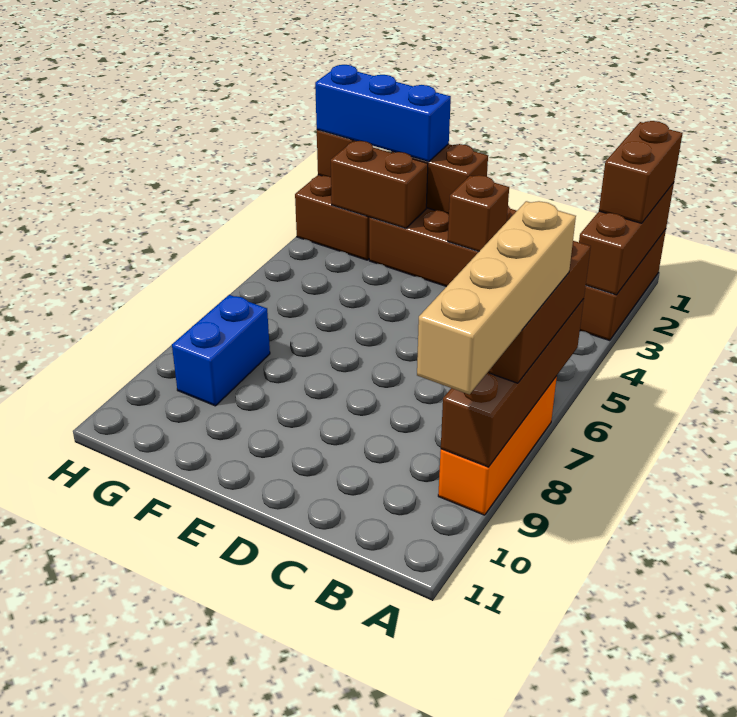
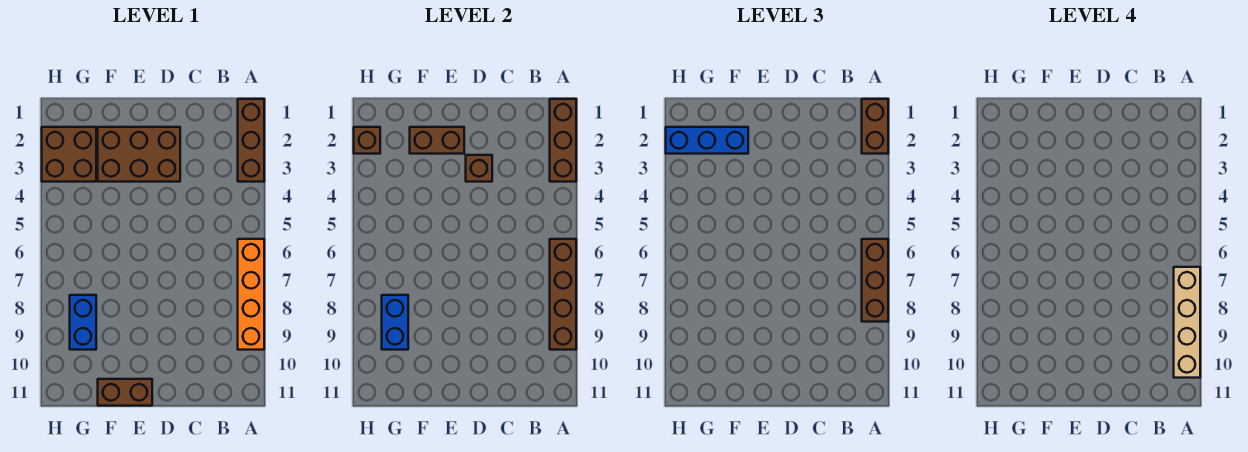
orange brick A7:A9 level 1 -> orange brick A6:A9 level 1
brown brick F3:G3 level 2 -> brown brick E11:F11 level 1
none -> blue brick G8:G9 level 2

